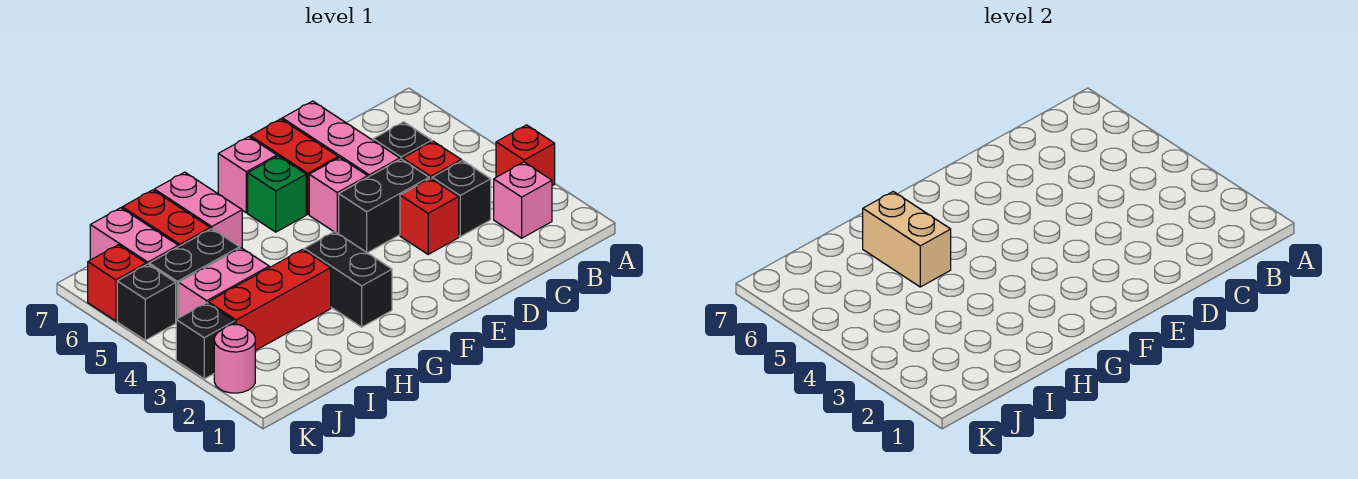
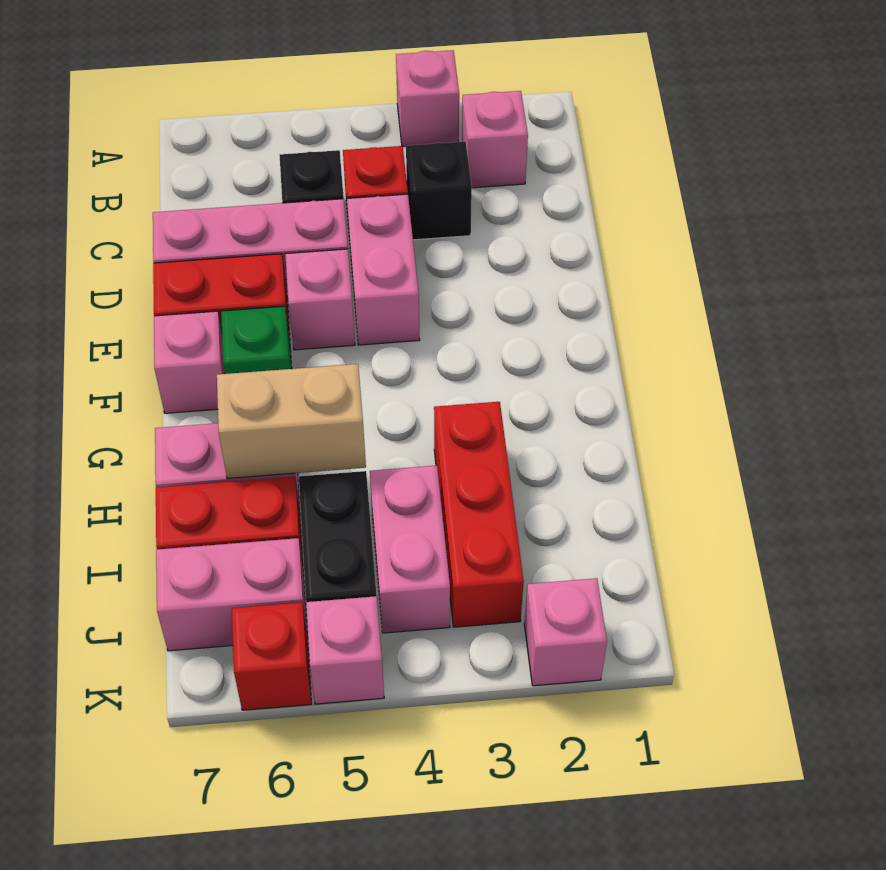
red brick A3 level 1 -> pink brick A3 level 1
red brick D3 level 1 -> none
black brick D4:E4 level 1 -> pink brick D4:E4 level 1
black brick G2:G3 level 1 -> none
pink round brick K2 level 1 -> pink brick K2 level 1
black brick K3 level 1 -> none
black brick K5 level 1 -> pink brick K5 level 1

